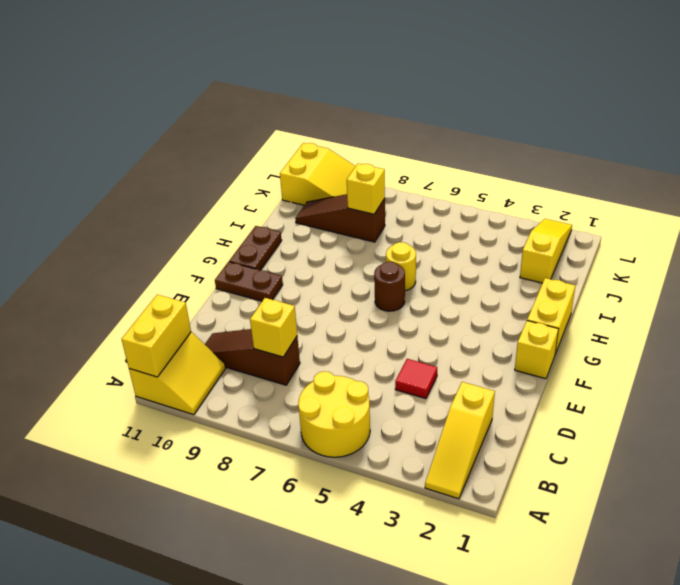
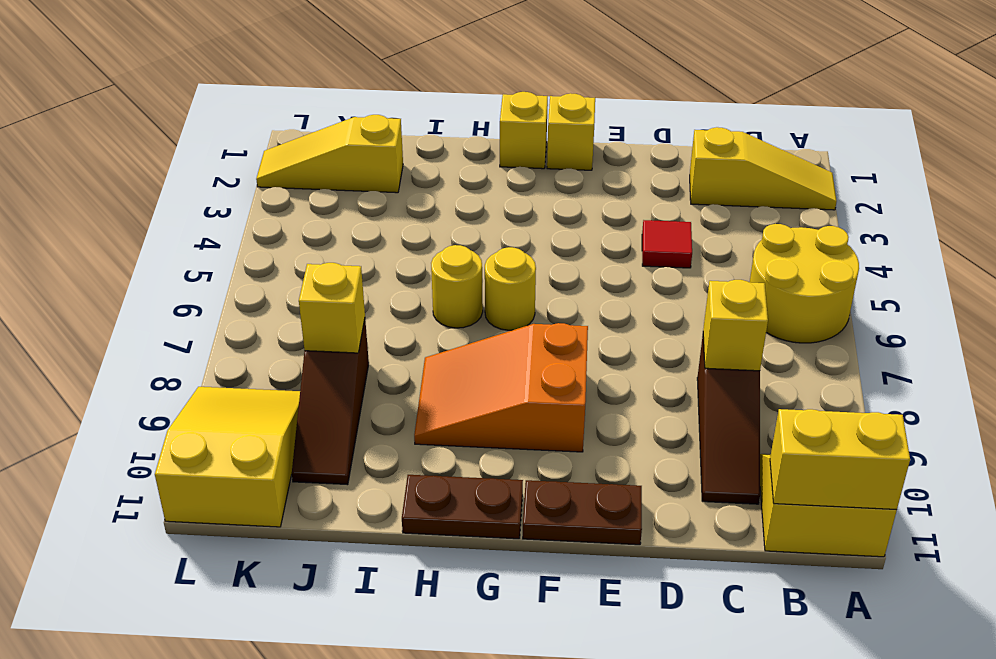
none -> orange slope F8:H9 level 1 top F
brown plate F10:F11 level 1 -> brown plate E11:F11 level 1
yellow brick G1:H1 level 1 -> yellow brick G1 level 1
brown round brick G6 level 1 -> yellow round brick G6 level 1

